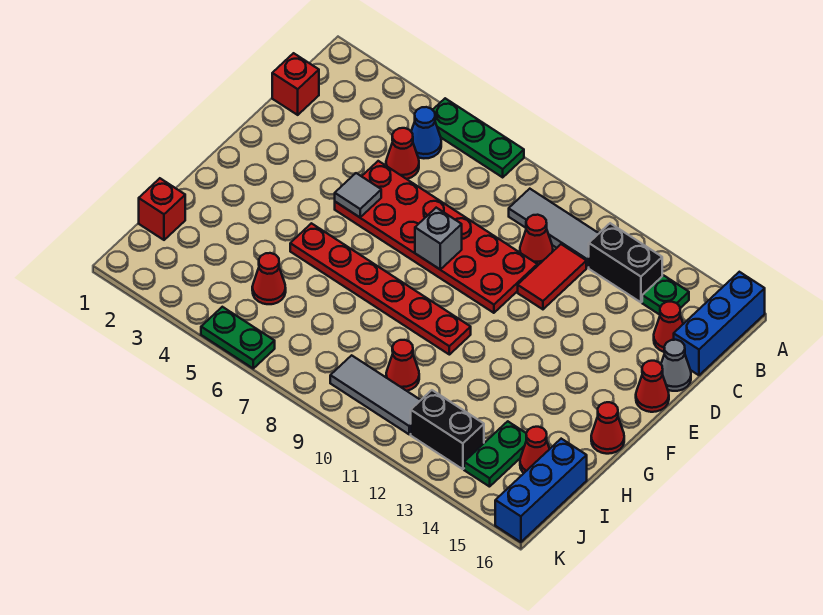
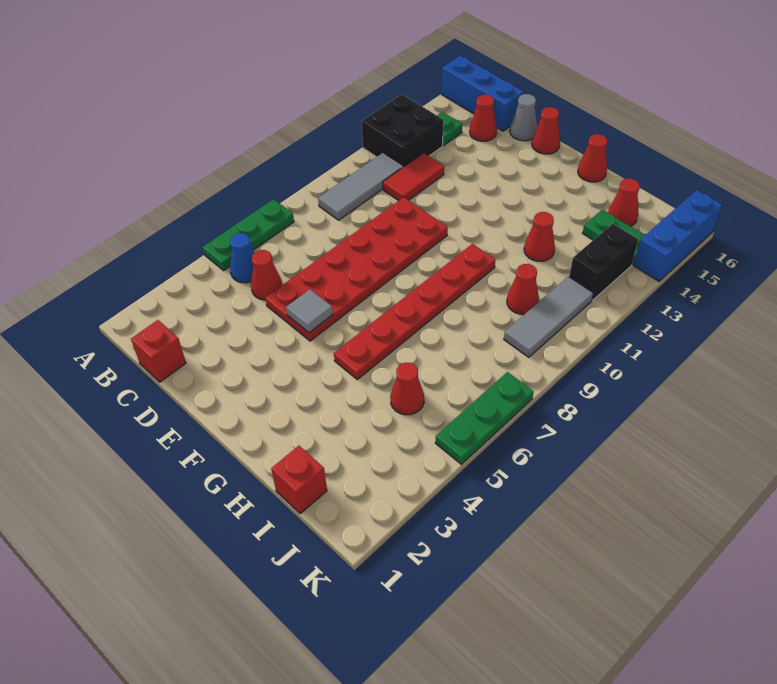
black brick B12:B13 level 1 -> black brick A12:B13 level 1
red cone C10 level 1 -> red cone H12 level 1
red tile C11:D11 level 1 -> red tile C11:C12 level 1
grey brick E8 level 2 -> none
blue brick I16:K16 level 1 -> blue brick K14:K16 level 1
green plate K5:K6 level 1 -> green plate K5:K7 level 1

